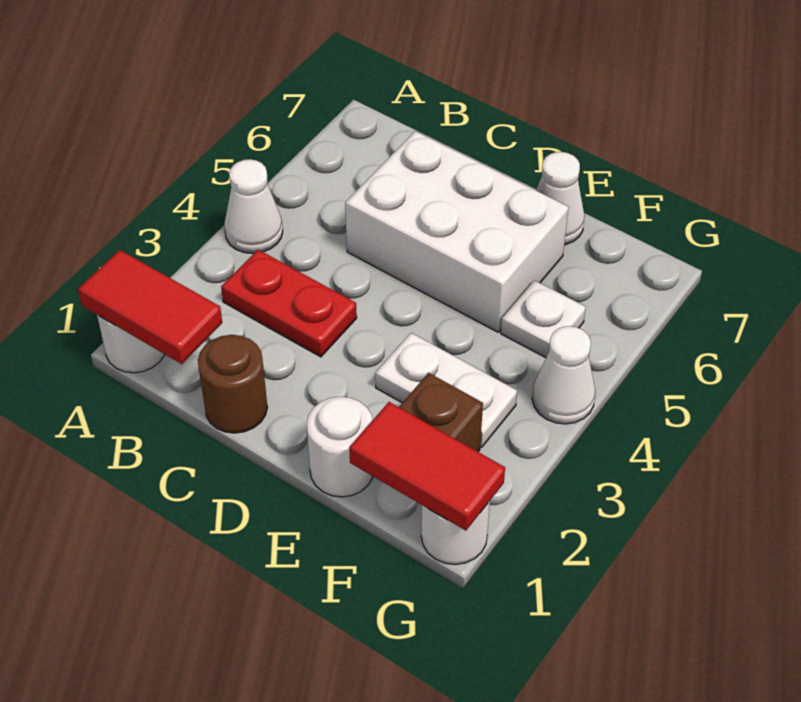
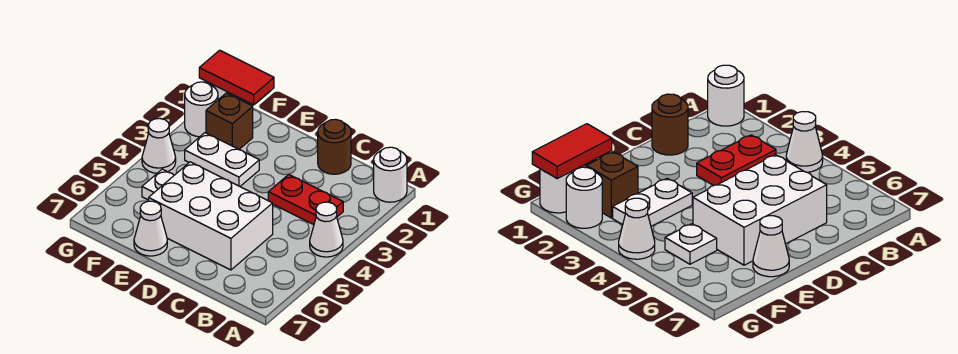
red tile A1:B1 level 2 -> none
white round brick E1 level 1 -> white round brick G2 level 1

